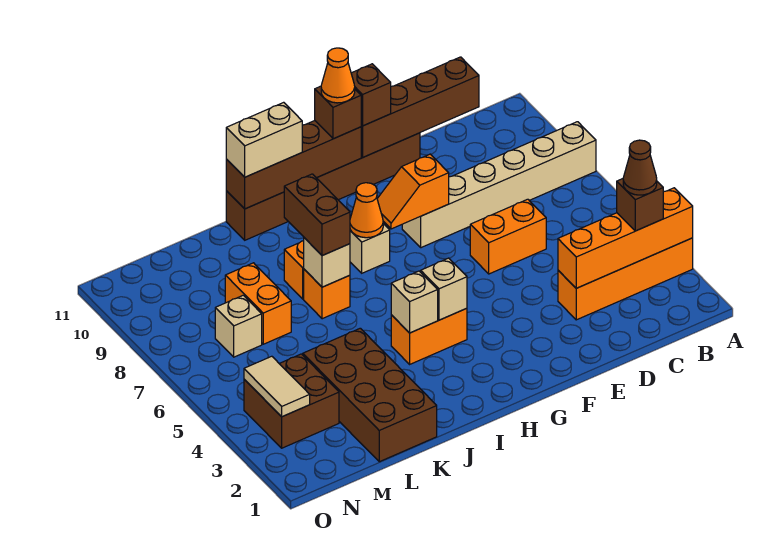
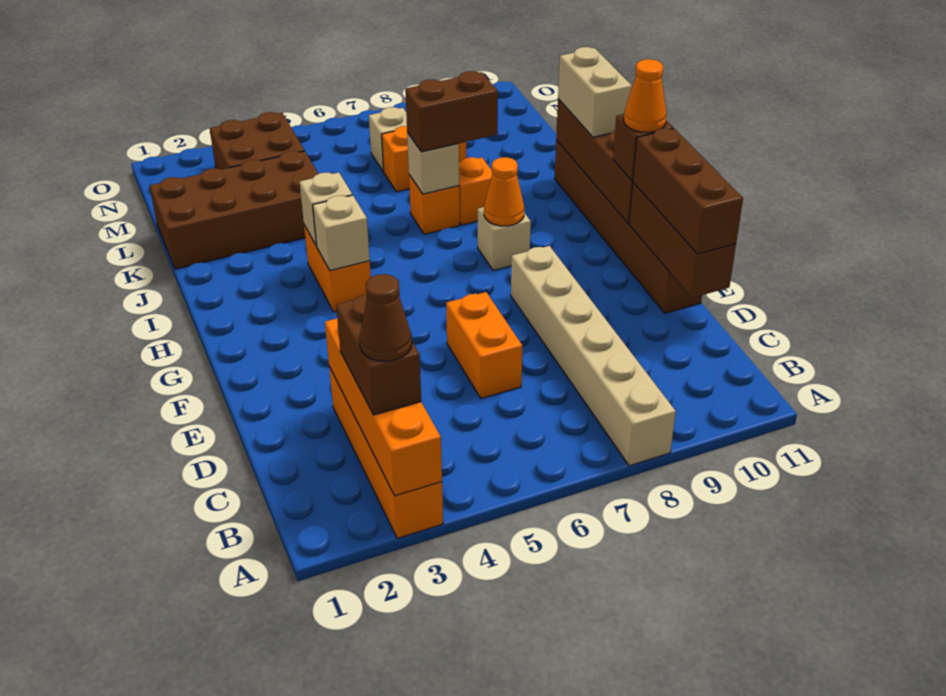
brown brick B3 level 3 -> brown brick B3:C3 level 3
brown brick C11:F11 level 2 -> brown brick D11:F11 level 2
orange slope F8:G8 level 2 top F -> none
brown brick F11 level 3 -> brown brick D11:F11 level 3
tan tile N3:N4 level 2 -> none

